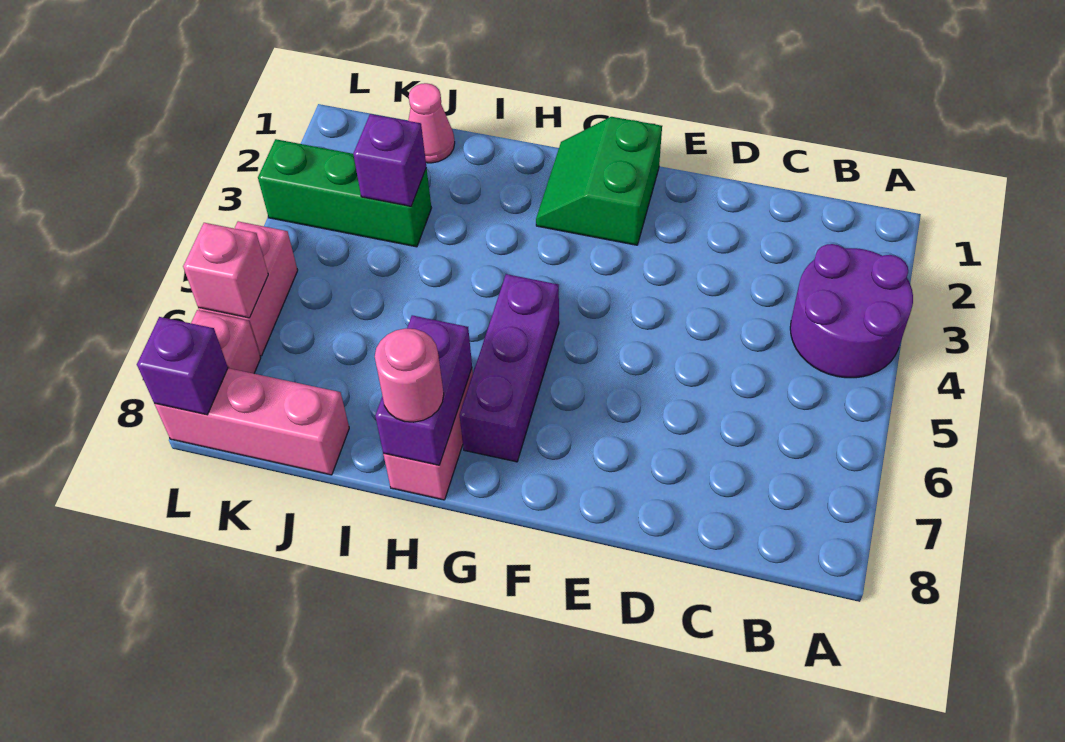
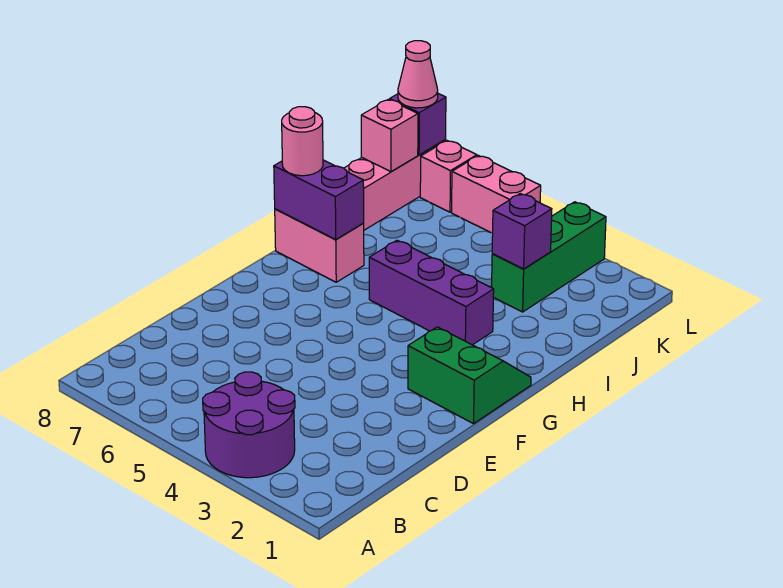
purple brick G5:G7 level 1 -> purple brick H3:H5 level 1
pink cone J1 level 1 -> pink cone L8 level 3
pink brick L6 level 2 -> pink brick K8 level 2

